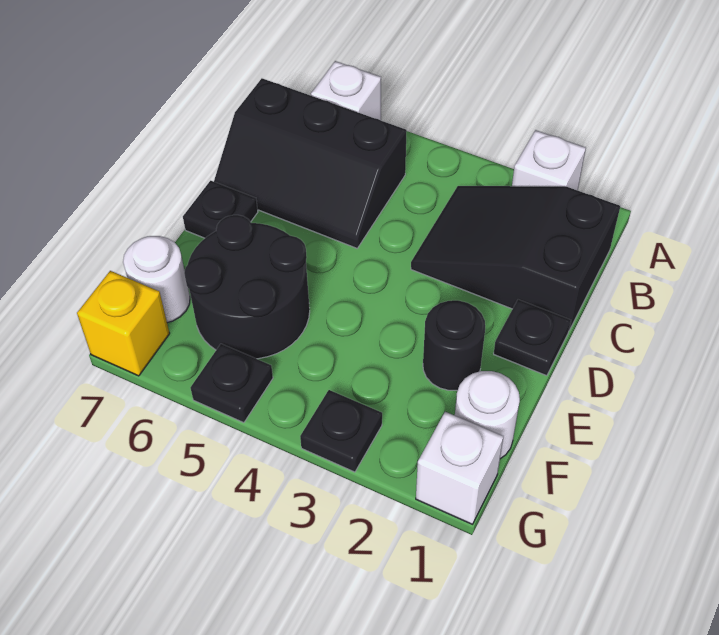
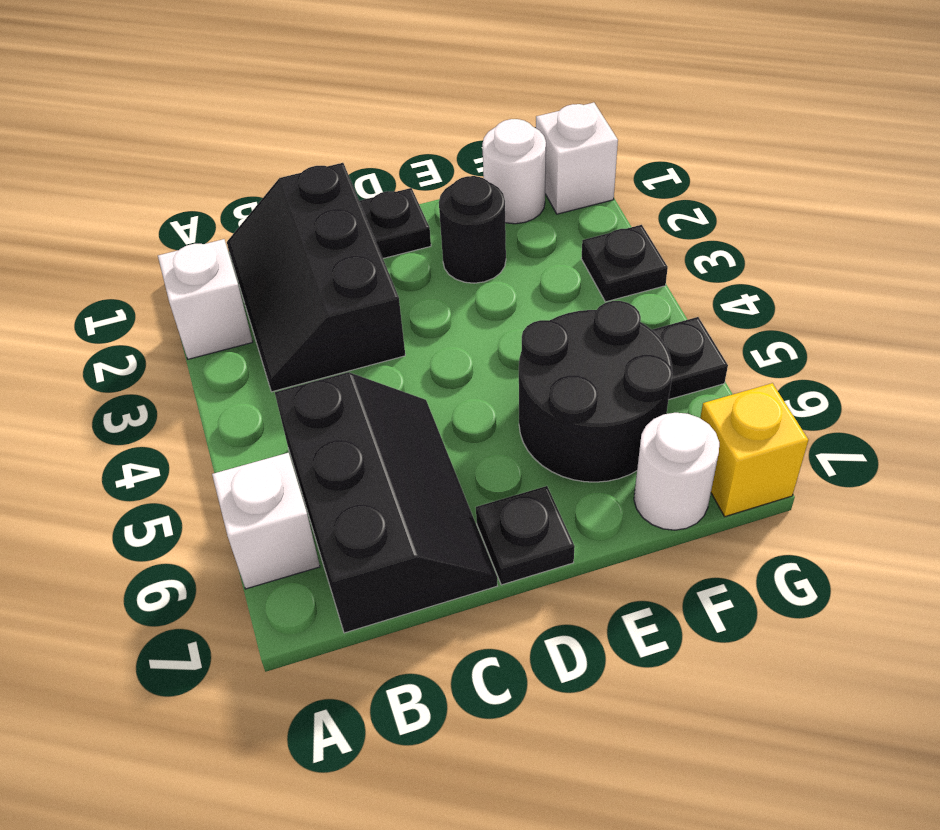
black slope B1:C3 level 1 top 1 -> black slope B1:C3 level 1 top C

